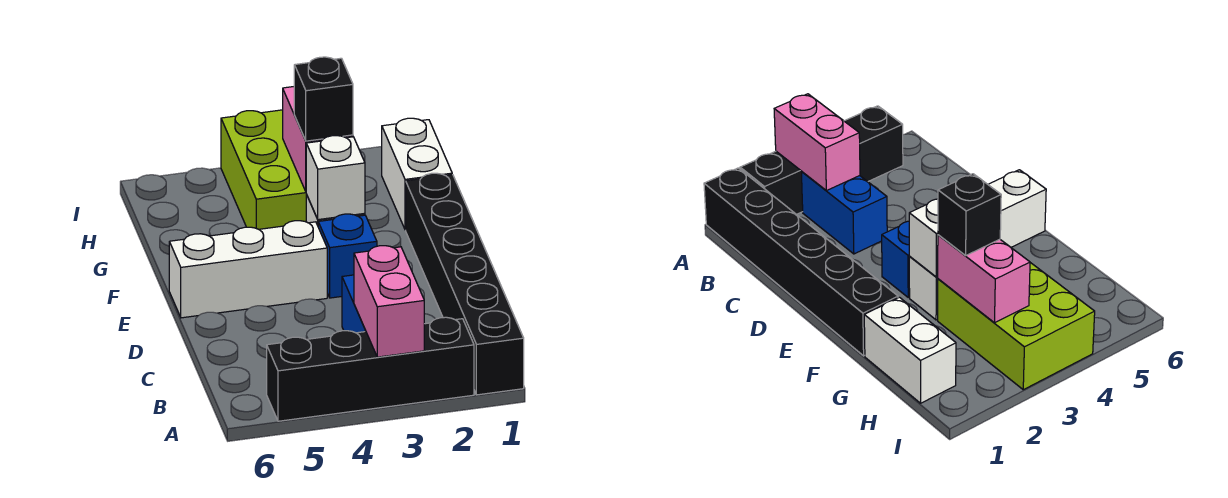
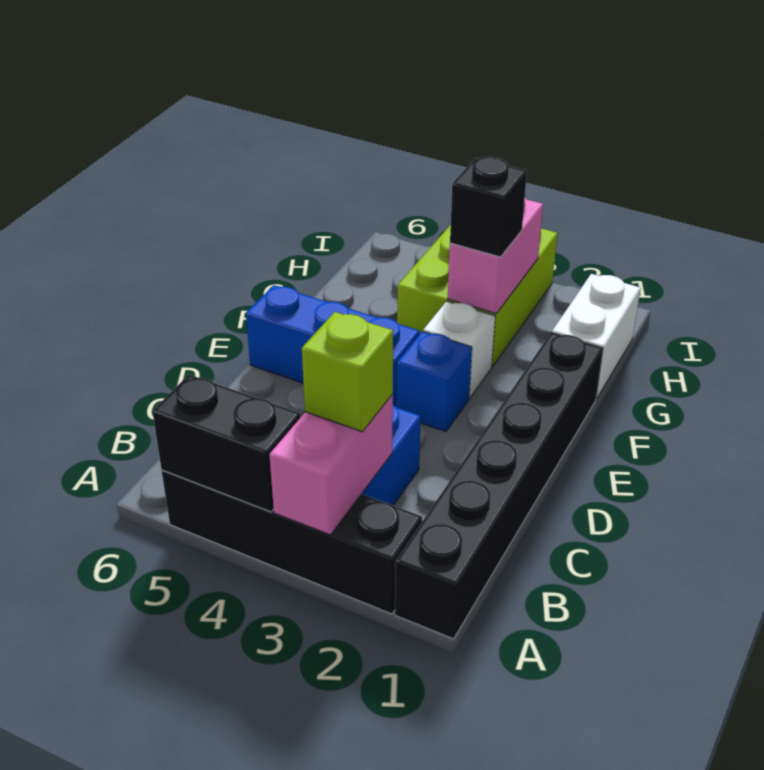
none -> black brick A4:A5 level 2
none -> lime brick B3 level 3
white brick E4:E6 level 1 -> blue brick E4:E6 level 1
white brick F3 level 2 -> none

